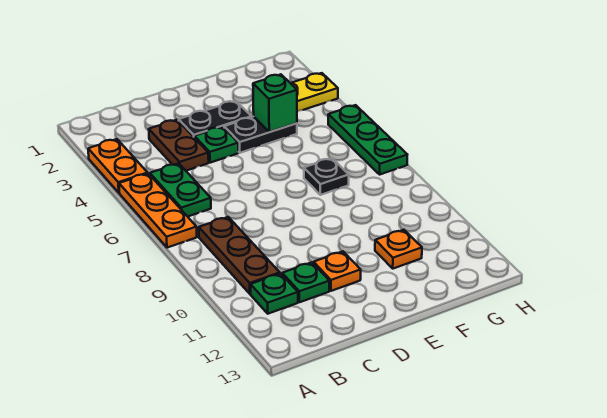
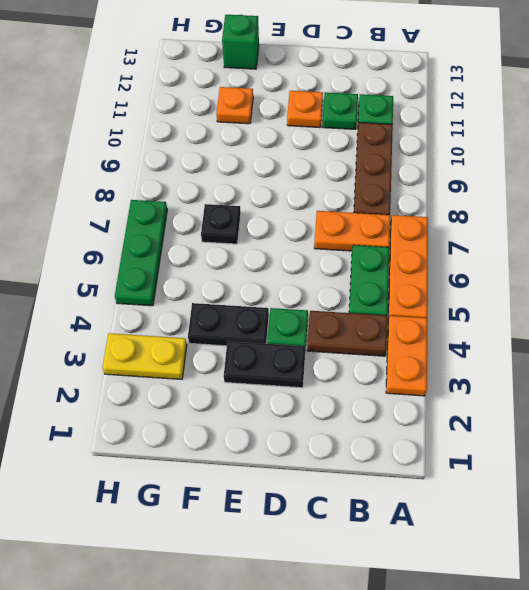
none -> orange plate B7:C7 level 1
brown plate C3:C4 level 1 -> brown plate B4:C4 level 1
green brick F4 level 2 -> green brick F13 level 1

